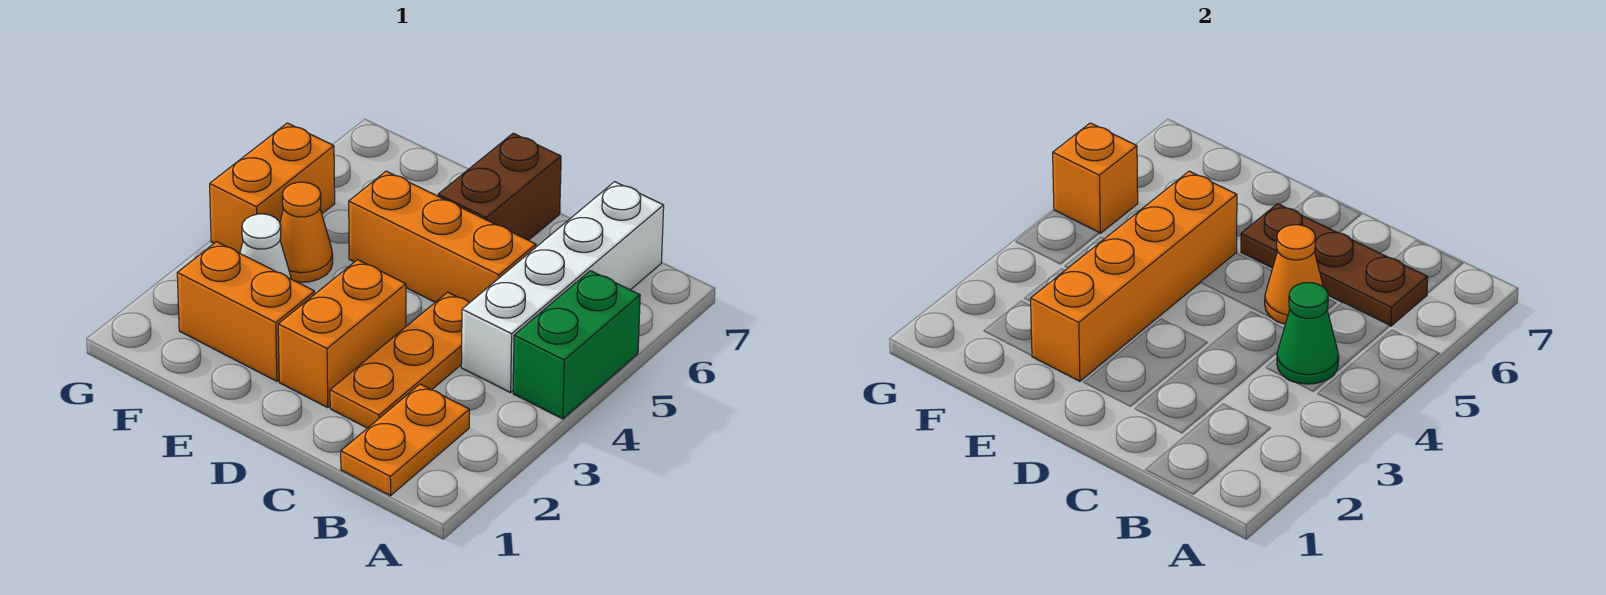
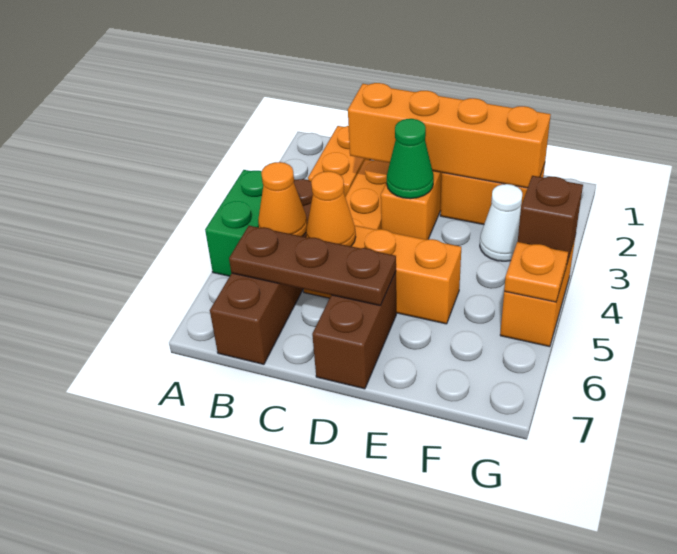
white brick B4:B7 level 1 -> brown brick B4:B7 level 1
green cone B4 level 2 -> green cone D3 level 2
orange brick E2:E5 level 2 -> orange brick C2:F2 level 2
orange cone F4 level 1 -> orange cone B5 level 2
none -> brown brick G4 level 2
orange brick G5 level 2 -> orange plate G5 level 2

